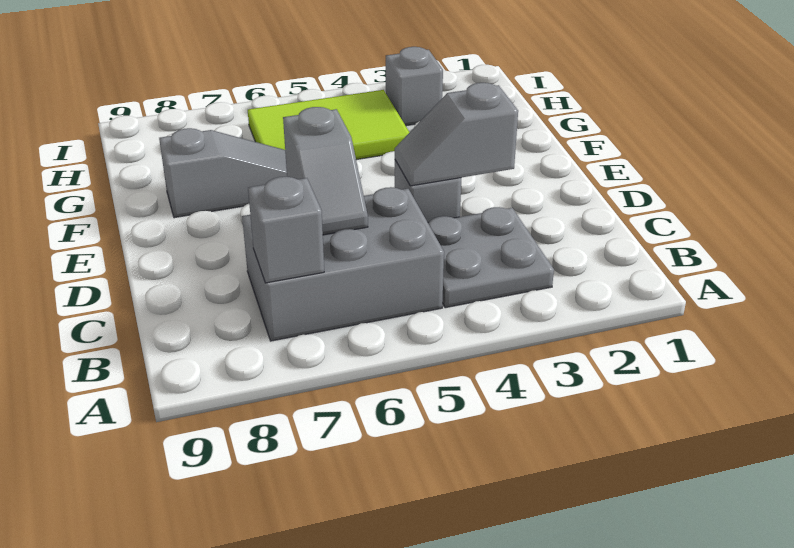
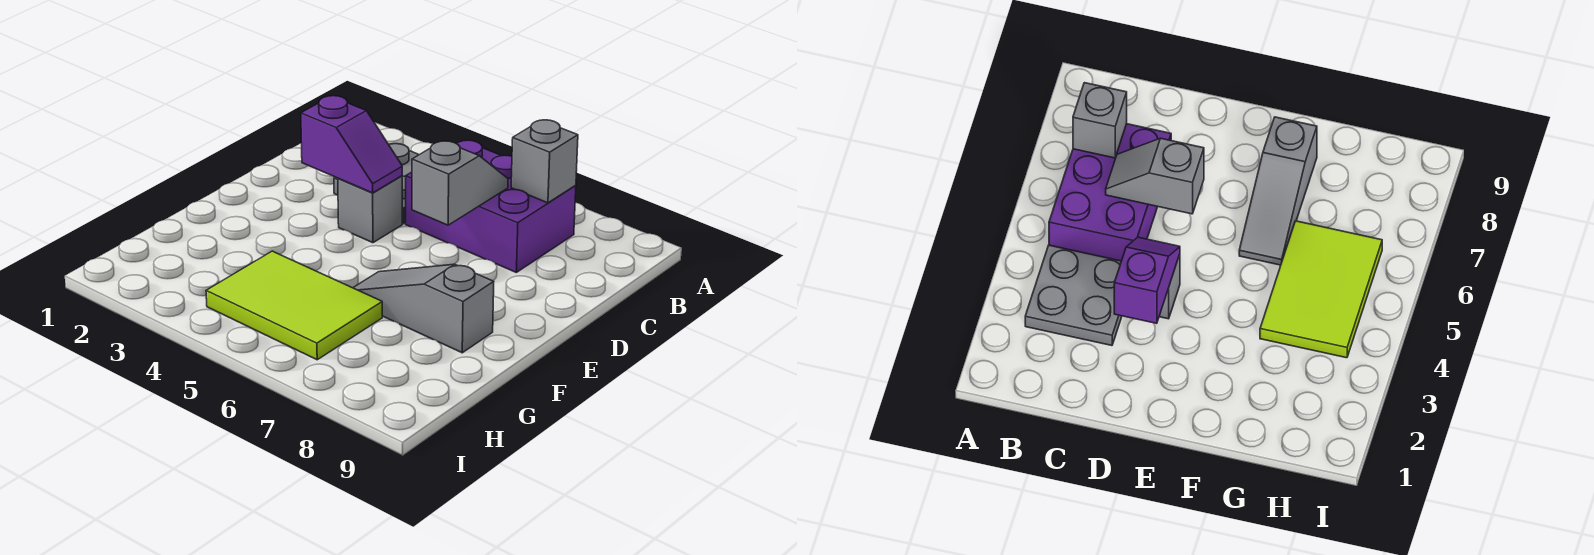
grey brick B5:C7 level 1 -> purple brick B5:C7 level 1
grey slope D3:D4 level 2 top 3 -> purple slope D3:D4 level 2 top 3
grey brick H3 level 1 -> none

